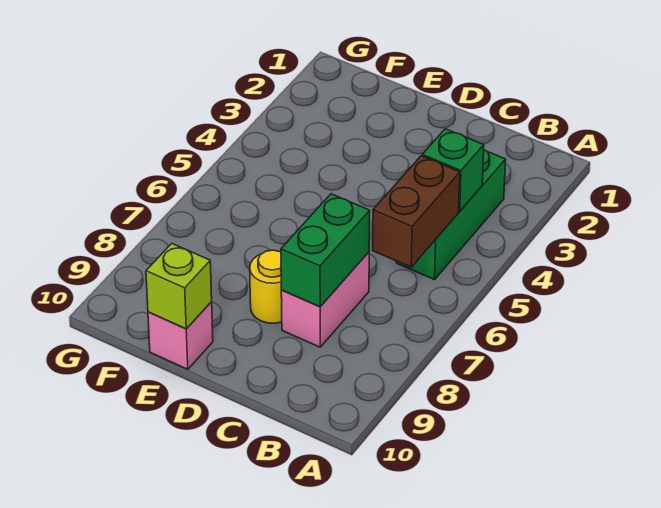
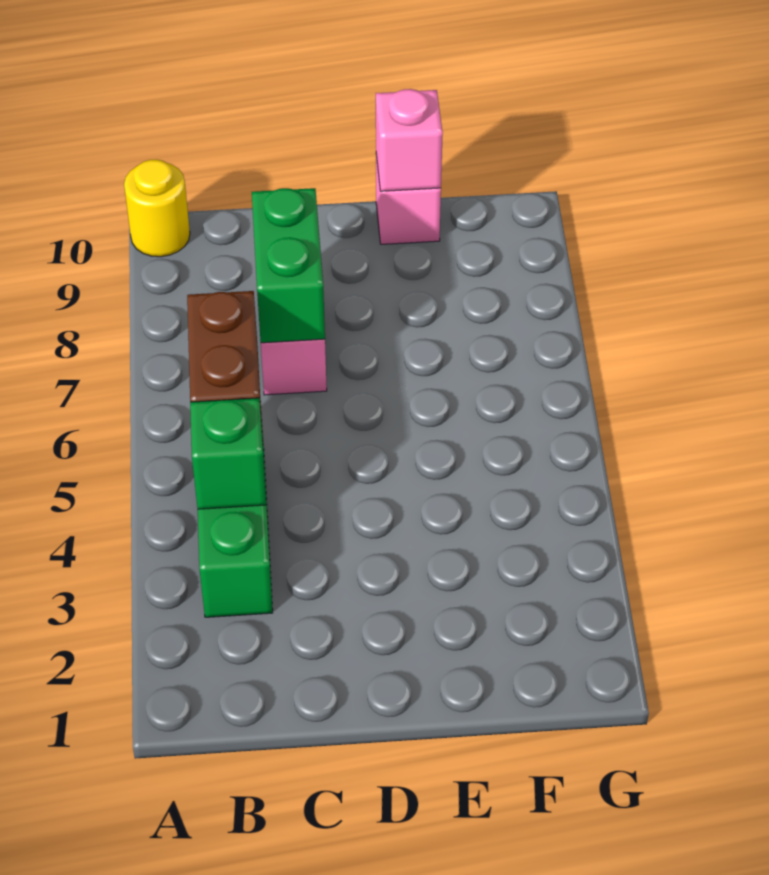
yellow round brick D8 level 1 -> yellow round brick A10 level 1
lime brick E10 level 2 -> pink brick E10 level 2

